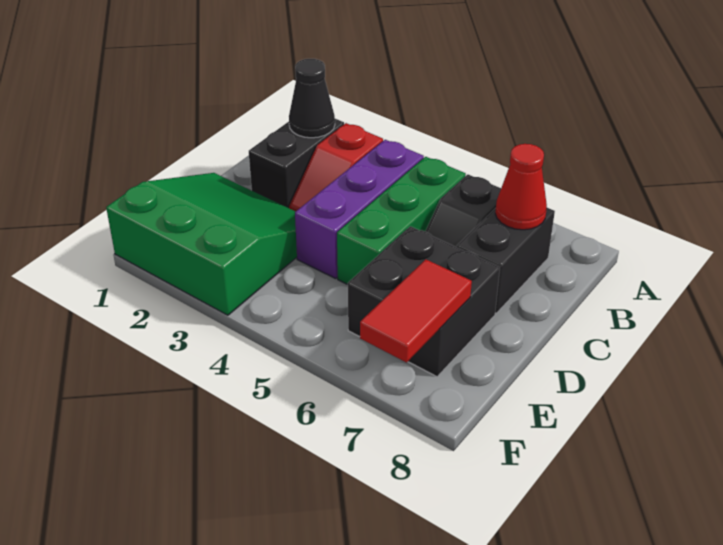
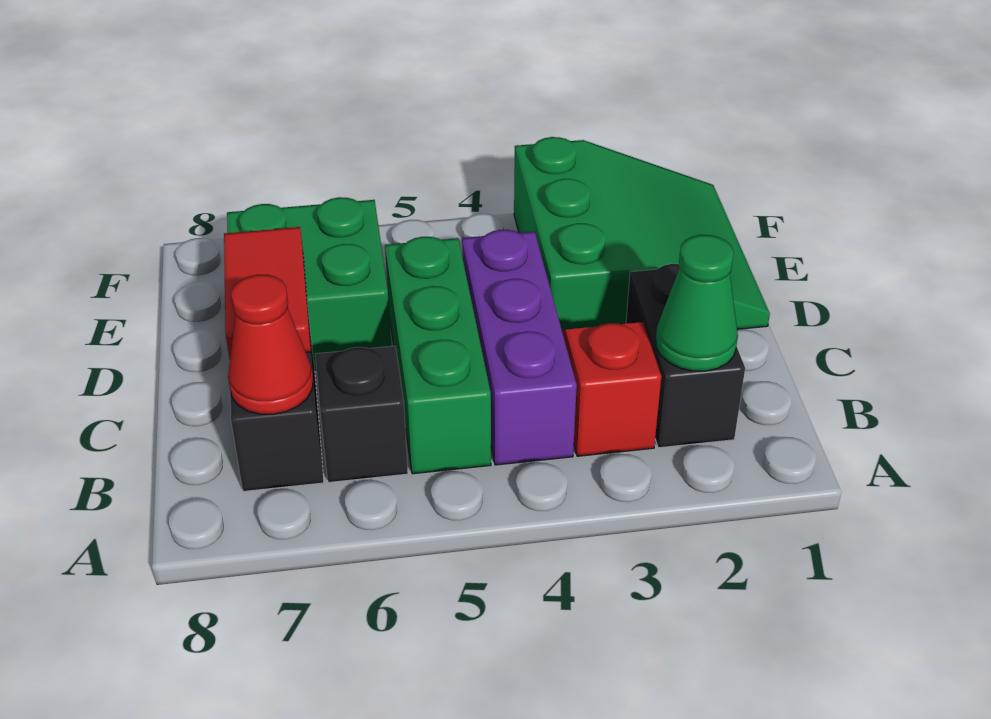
black cone B2 level 2 -> green cone B2 level 2
green slope D1:F3 level 1 top F -> green slope D1:F3 level 1 top 3
black brick D6:E7 level 1 -> green brick D6:E7 level 1
red tile E7:F7 level 2 -> red tile C7:D7 level 2

